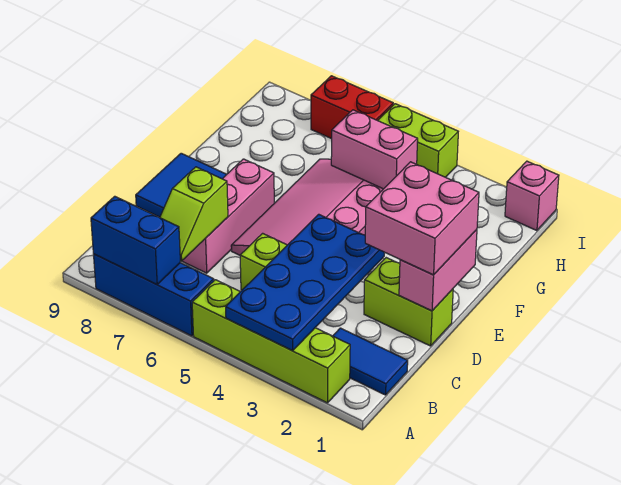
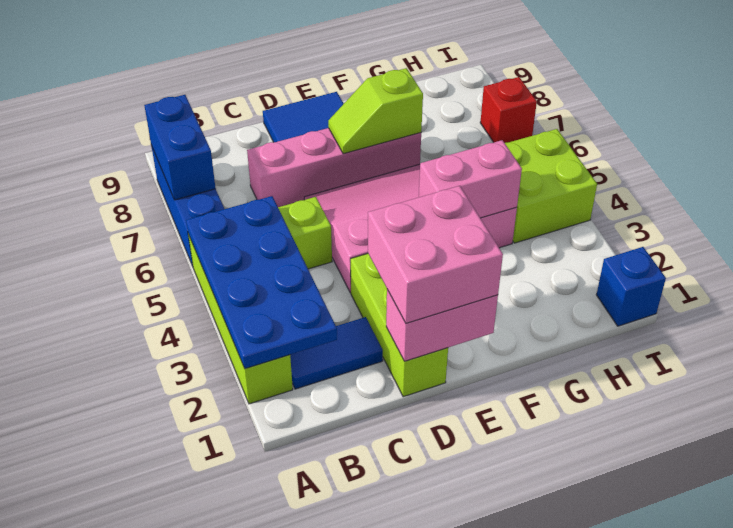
blue plate A3:D4 level 2 -> blue plate A2:B5 level 2
blue tile B1:B2 level 1 -> blue tile B2:C2 level 1
lime slope B7:C7 level 2 top C -> lime slope E7:F7 level 2 top F
pink brick C7:E7 level 1 -> pink brick C7:F7 level 1
lime brick D1:D2 level 1 -> lime brick D1:D3 level 1
pink brick G4:G5 level 2 -> pink brick F4:G4 level 2
pink brick I1 level 1 -> blue brick I1 level 1
lime brick I4:I5 level 1 -> lime brick H4:I5 level 1
red brick I6:I7 level 1 -> red brick I7 level 1

